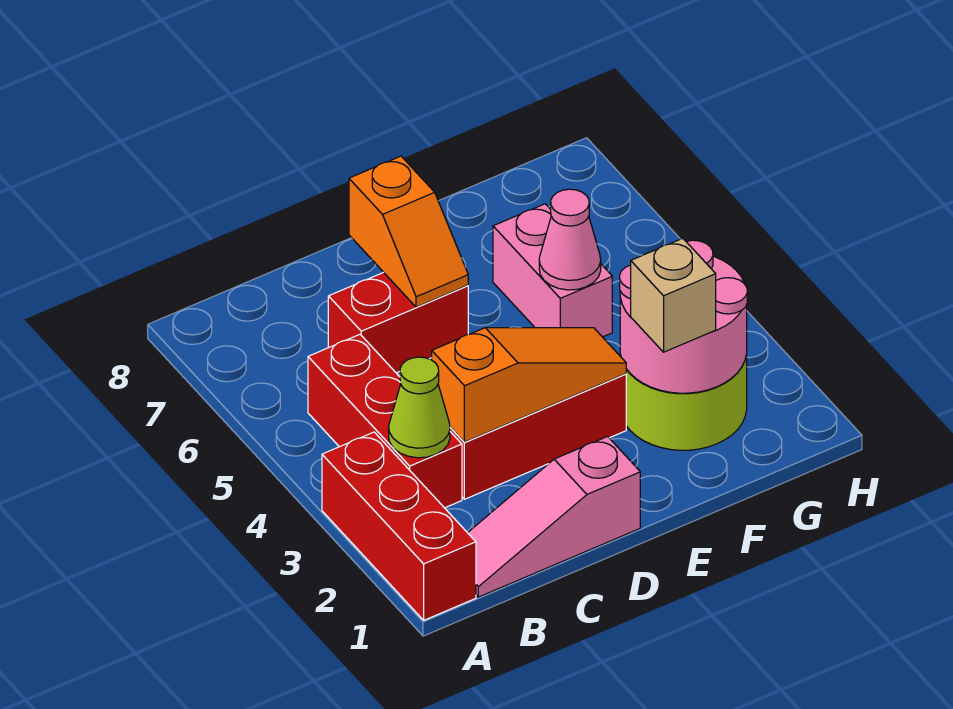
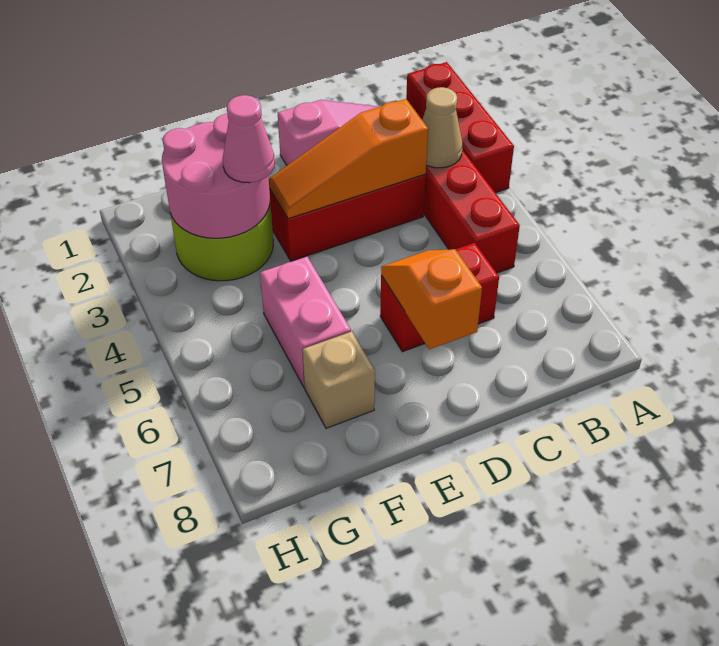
lime cone B3 level 2 -> tan cone B3 level 2
tan brick F2 level 3 -> tan brick F7 level 1
pink cone F5 level 2 -> pink cone F3 level 3

